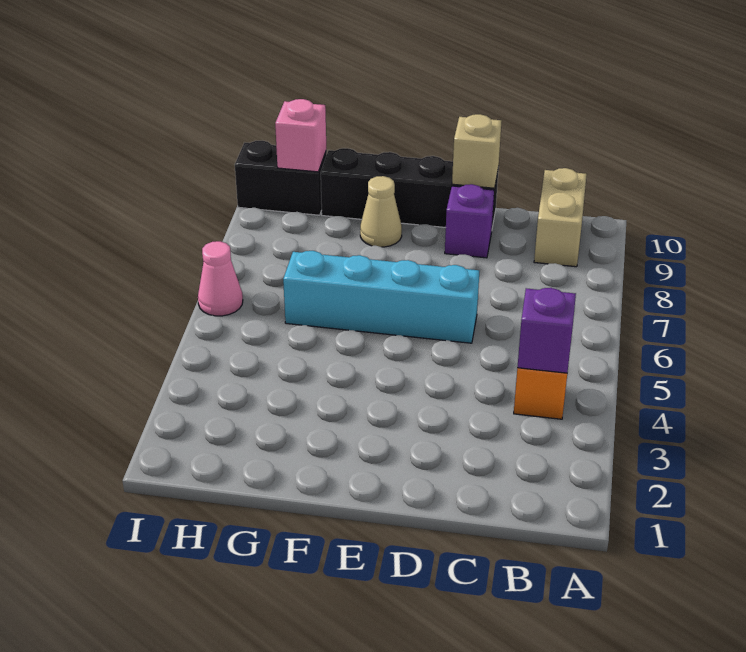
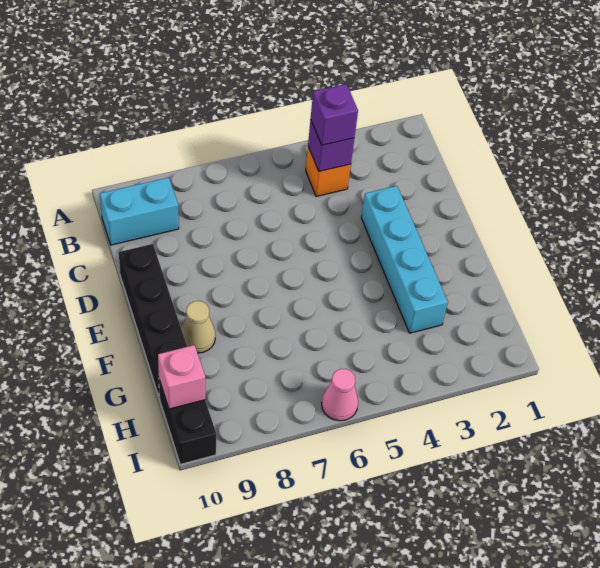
tan brick B9:B10 level 1 -> cyan brick B9:B10 level 1
cyan brick D6:G6 level 1 -> cyan brick D3:G3 level 1
purple brick D9 level 1 -> purple brick B4 level 3
tan brick D10 level 2 -> none

